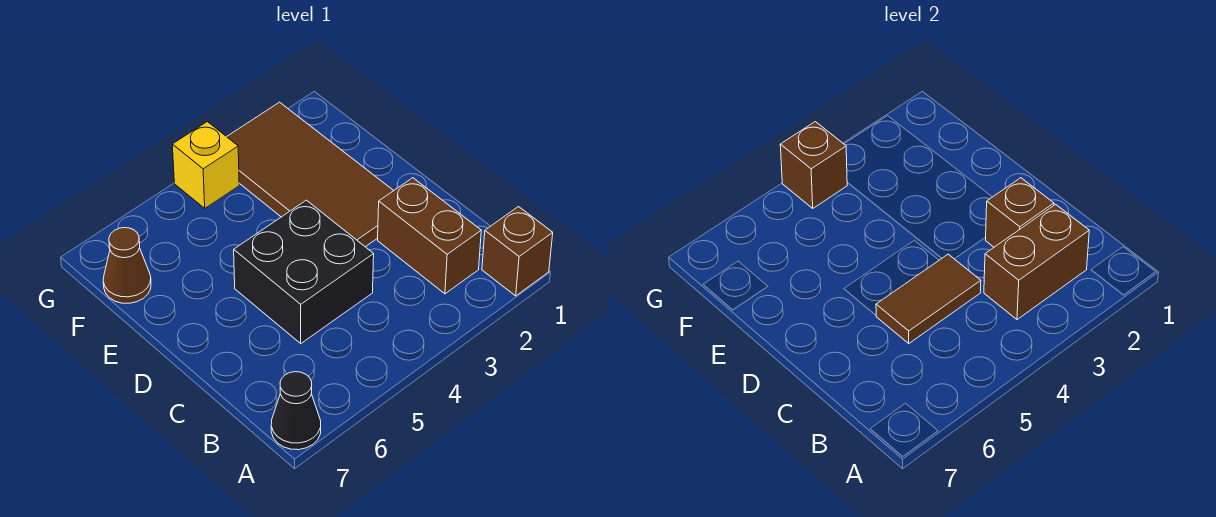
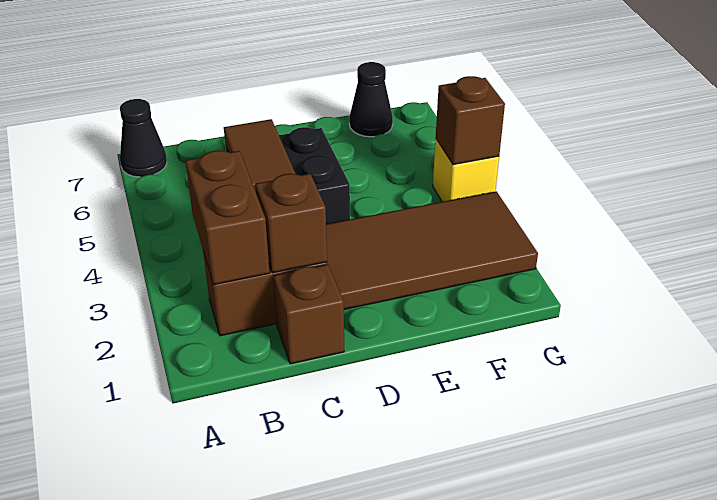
brown brick A1 level 1 -> brown brick C1 level 1
brown cone F7 level 1 -> black cone F7 level 1

